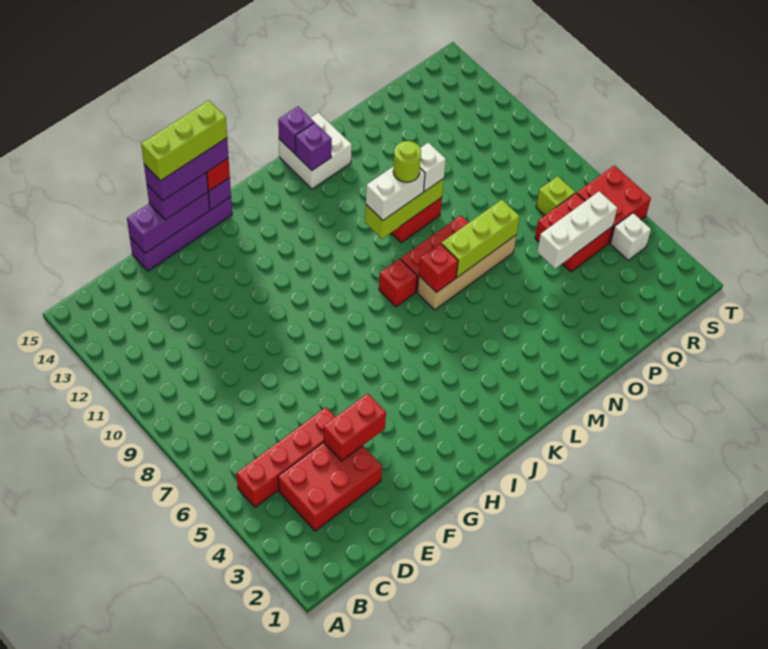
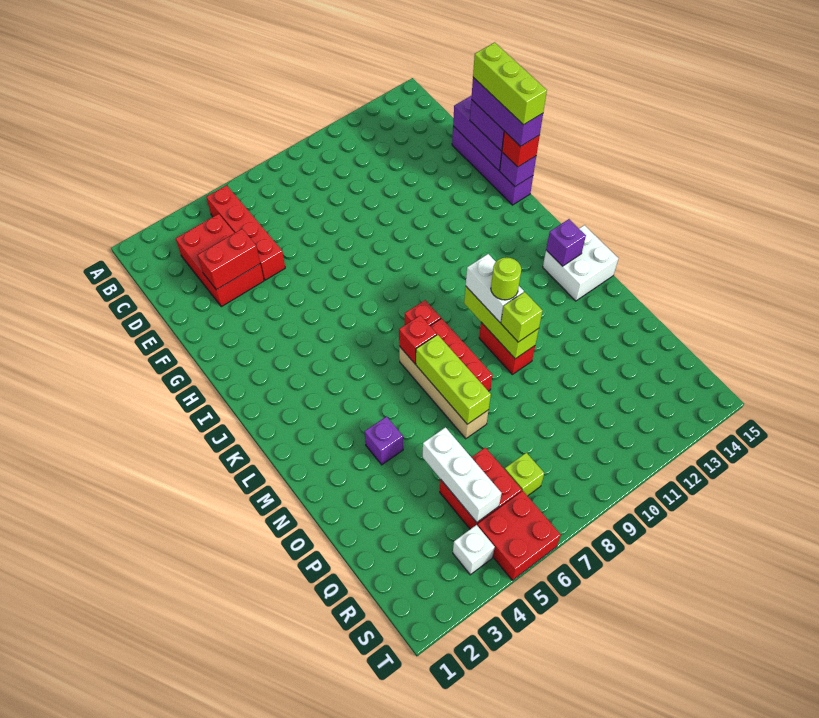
red brick E4:F4 level 2 -> red brick E3:E4 level 2
purple brick L15 level 2 -> purple brick N4 level 1
white brick N10 level 3 -> lime brick N10 level 3

